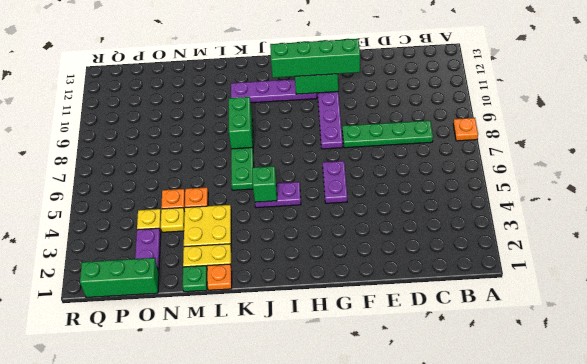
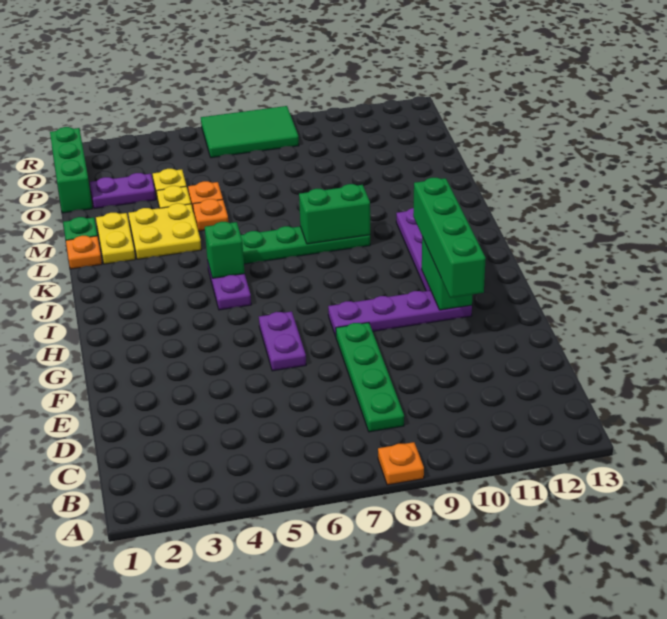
purple plate G5:G6 level 1 -> purple plate F6:G6 level 1
none -> green tile Q6:R8 level 1

